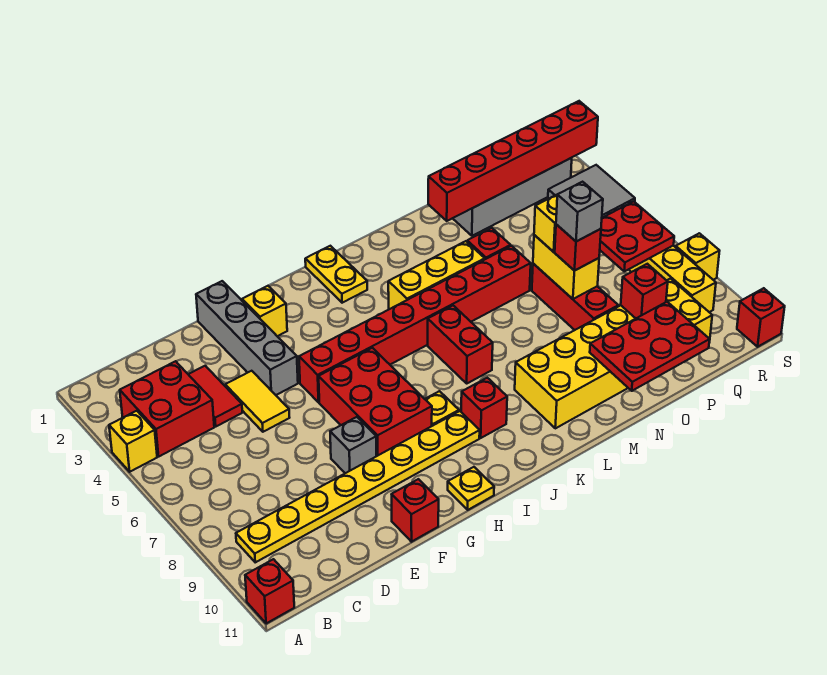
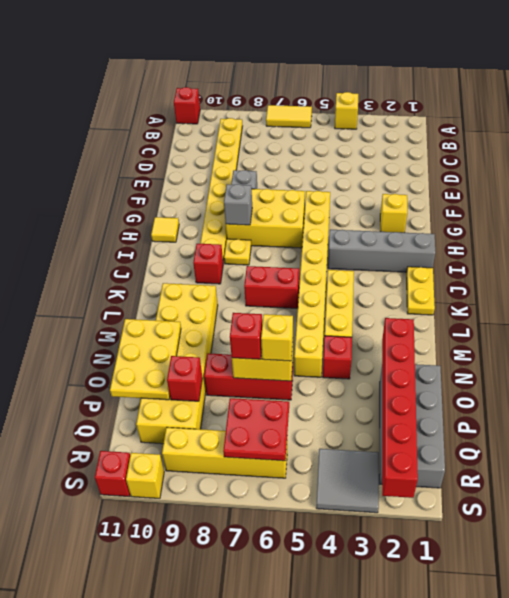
red brick B3:C4 level 1 -> none
red tile D3:D4 level 1 -> none
yellow tile E4:E5 level 1 -> yellow tile A6:A7 level 1
grey brick F1:F4 level 1 -> grey brick I1:I4 level 1
red brick F11 level 1 -> none
red brick G5:N5 level 1 -> yellow brick G5:N5 level 1
red brick G6:H8 level 1 -> yellow brick G6:H8 level 1
yellow plate H11 level 1 -> yellow tile H11 level 1
yellow plate J1:J2 level 1 -> yellow plate J1:K1 level 1
red plate N10:P11 level 2 -> yellow plate N10:P11 level 2
grey brick O7 level 4 -> grey brick H8 level 2
yellow brick S8 level 1 -> yellow brick S10 level 1

